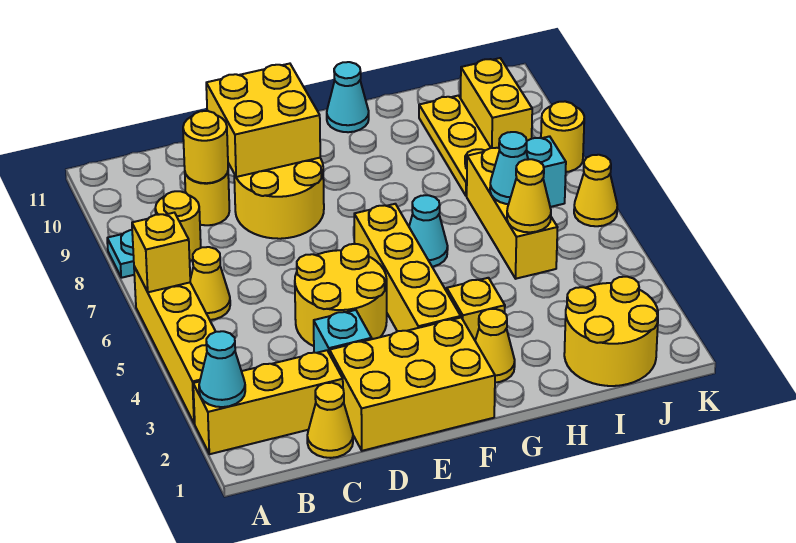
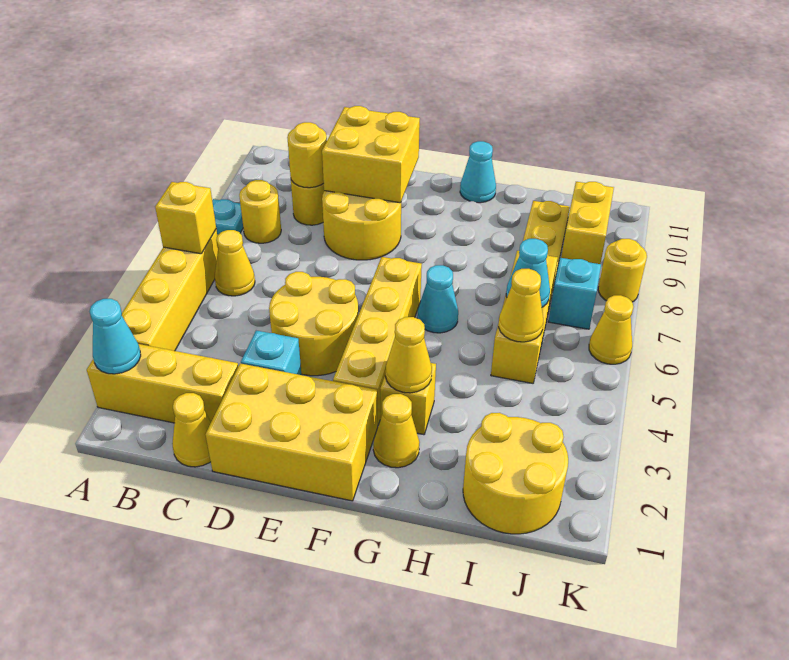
none -> yellow cone G3 level 2

